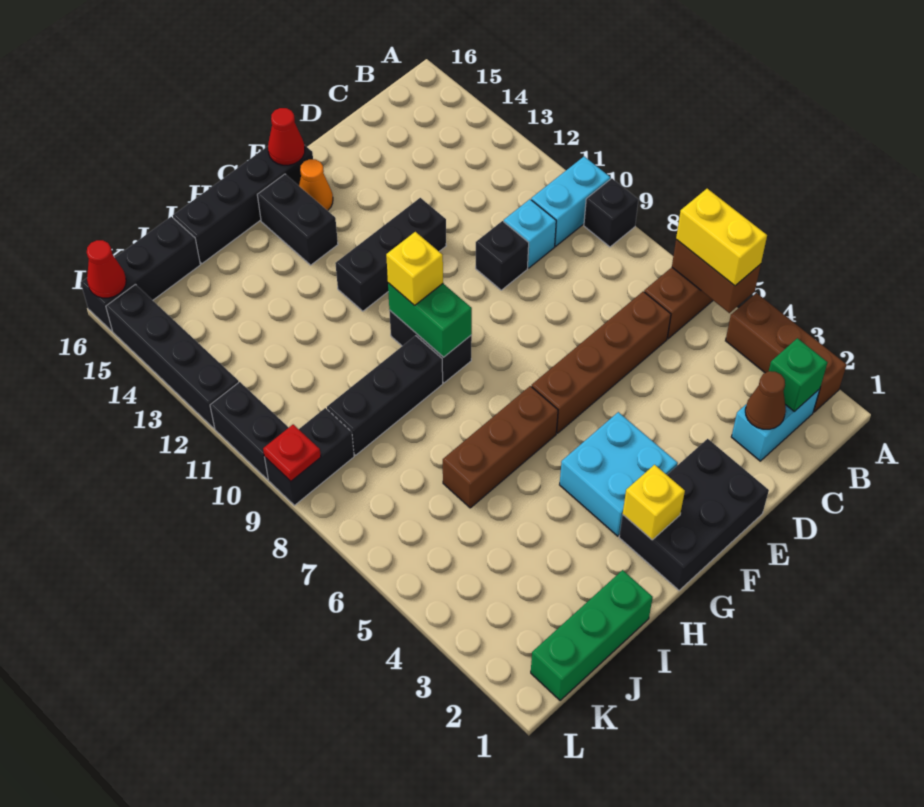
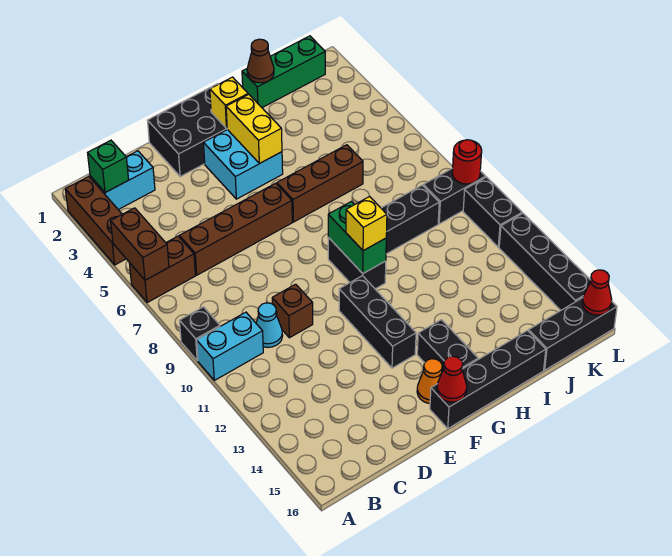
yellow brick A5:A6 level 3 -> yellow brick G3:G4 level 2
brown cone C2 level 2 -> brown cone I1 level 2
cyan brick C10 level 1 -> cyan cone C10 level 1
black brick D10 level 1 -> brown brick D10 level 1
black brick E12:G12 level 1 -> black brick F11:F13 level 1
red plate L9 level 2 -> red round brick L9 level 2

